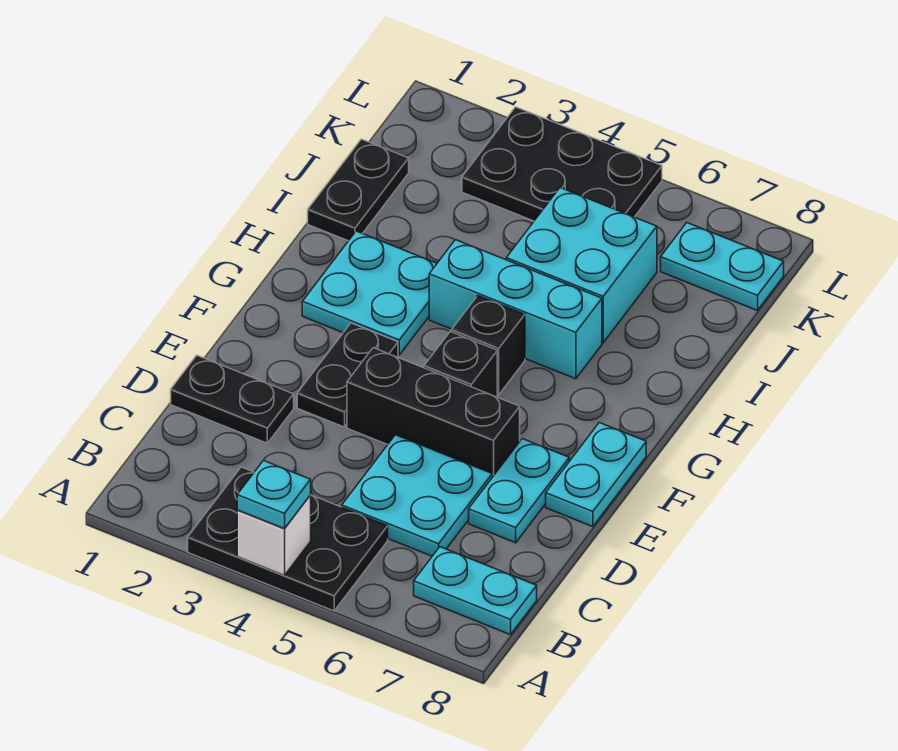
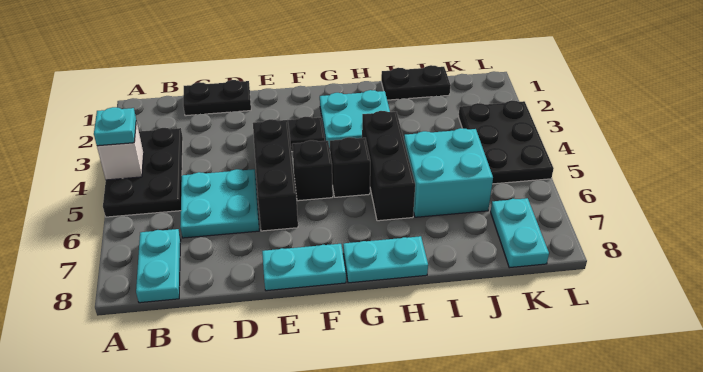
black plate D1:D2 level 1 -> black plate C1:D1 level 1
cyan plate D7:E7 level 1 -> cyan plate G8:H8 level 1
cyan brick H4:H6 level 1 -> black brick H4:H6 level 1

